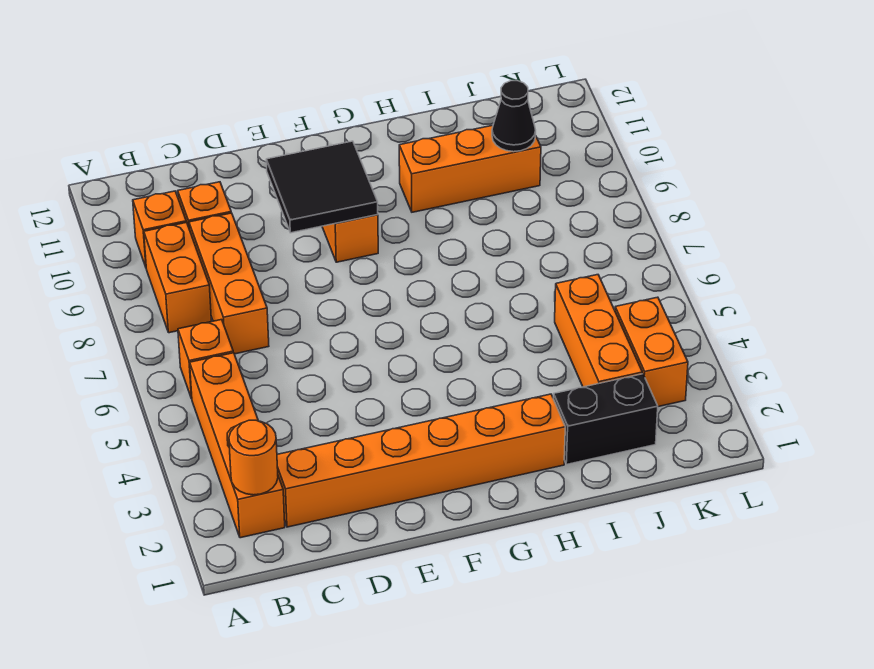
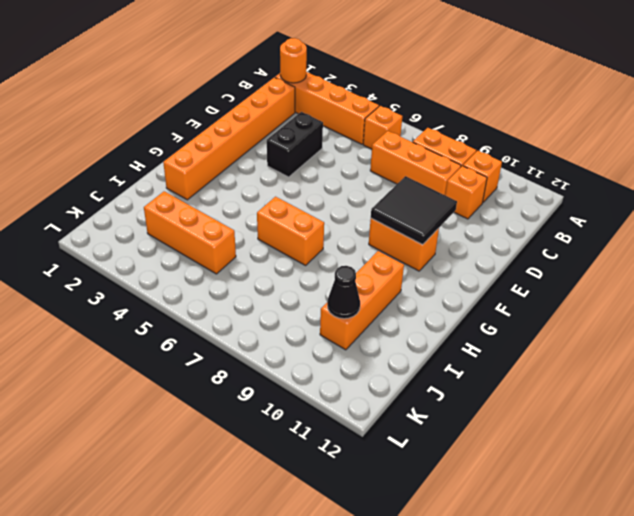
black brick I2:J2 level 1 -> black brick D4:E4 level 1
orange brick K3:K4 level 1 -> orange brick H6:H7 level 1

